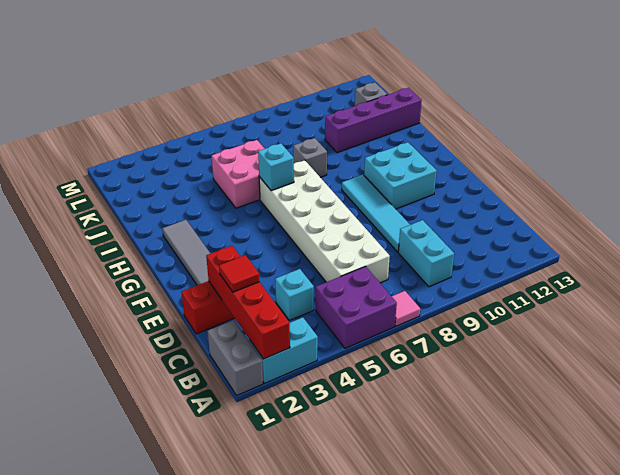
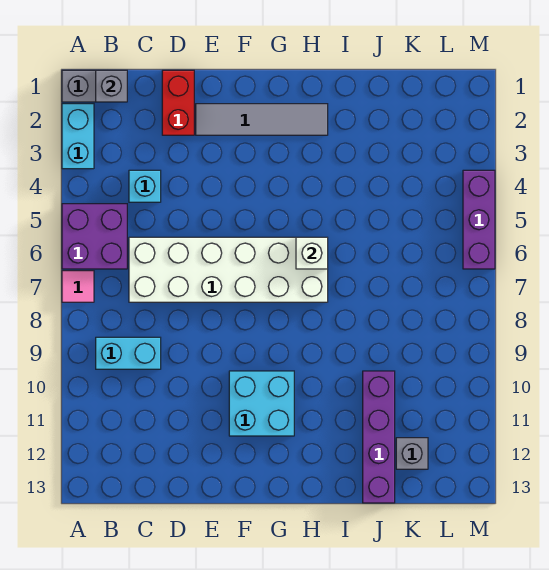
red brick A2:D2 level 2 -> none
red tile C2 level 3 -> none
cyan tile D9:G9 level 1 -> none
cyan brick H6 level 2 -> white brick H6 level 2
pink brick I5:J6 level 1 -> none
grey brick I8 level 1 -> grey brick B1 level 2
none -> purple brick M4:M6 level 1

